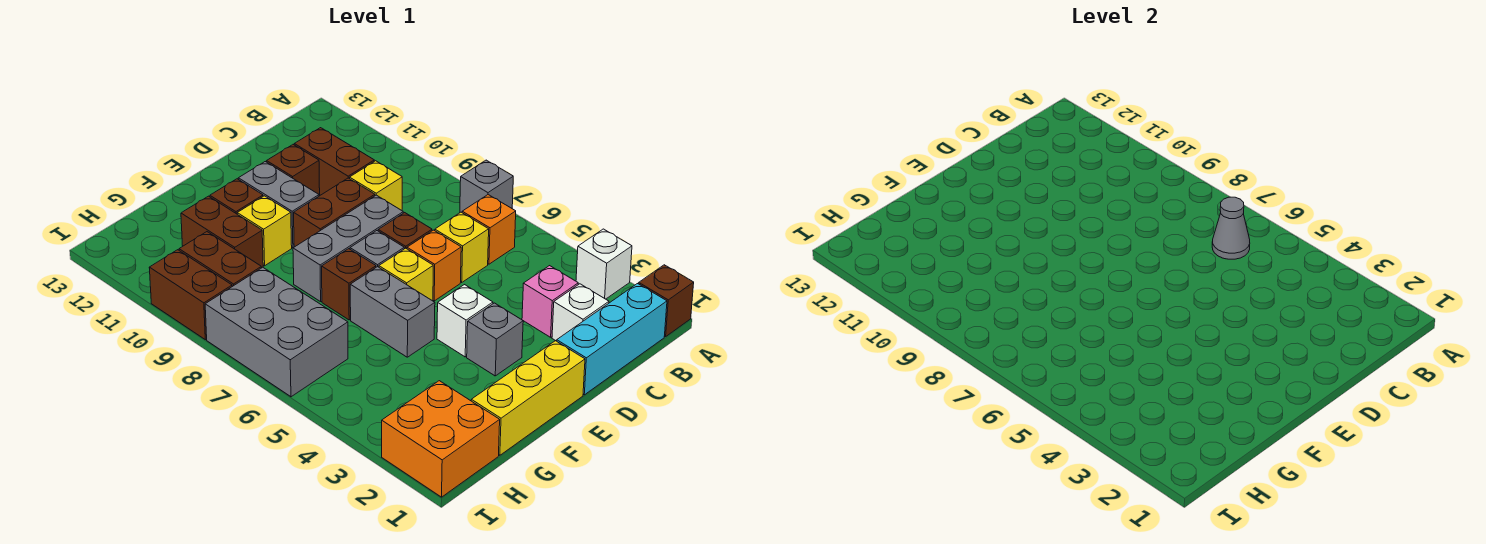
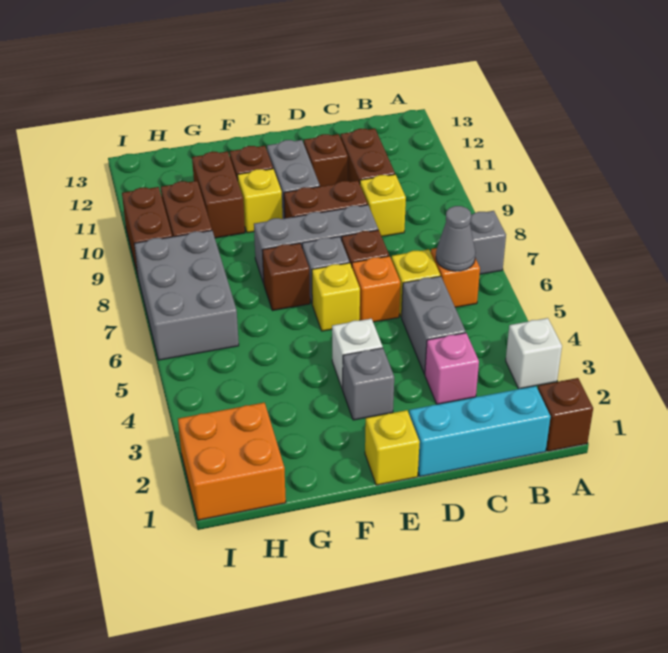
white brick C2 level 1 -> none
yellow brick E1:G1 level 1 -> yellow brick E1 level 1
grey brick F5:F6 level 1 -> grey brick C4:C5 level 1

